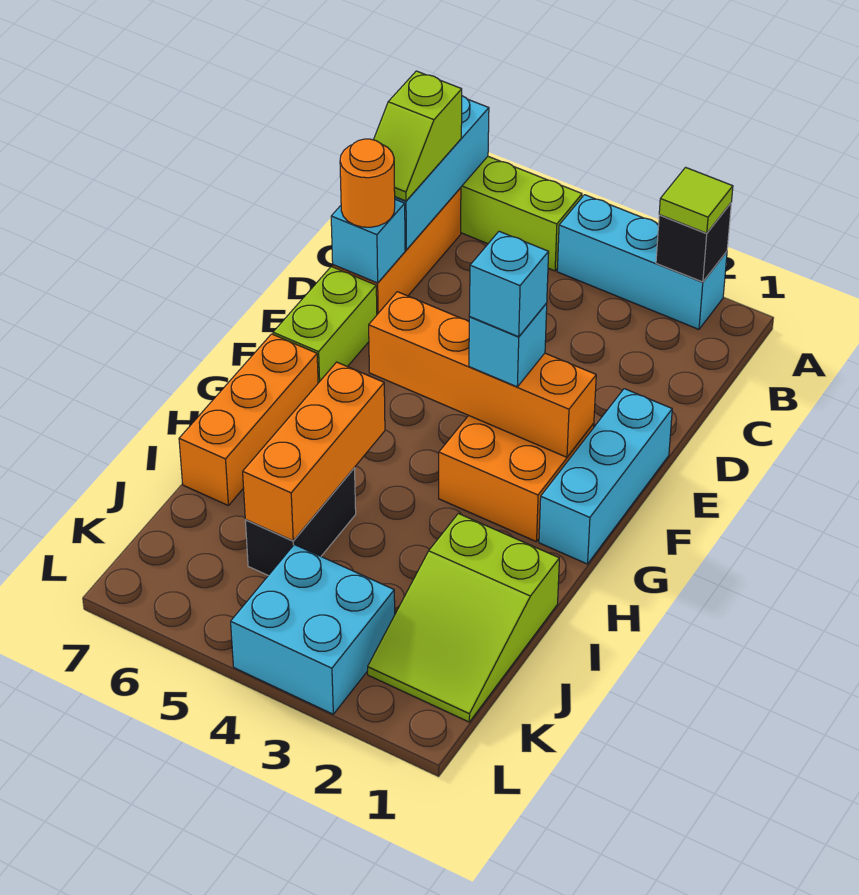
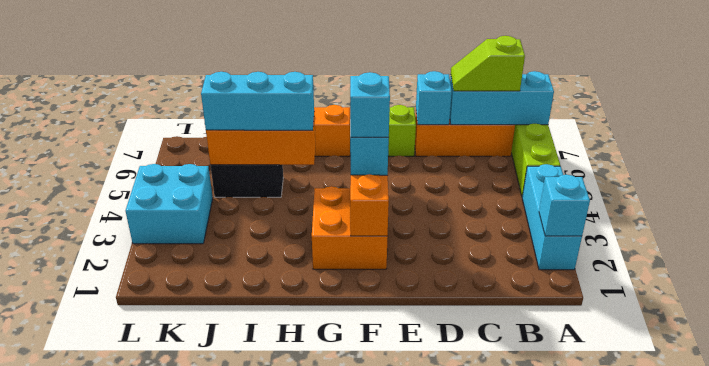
black brick A2 level 2 -> cyan brick A2 level 2
lime tile A2 level 3 -> none
orange round brick D7 level 3 -> none
cyan brick E1:G1 level 1 -> cyan brick H5:J5 level 3
lime slope I1:K2 level 1 top I -> none

